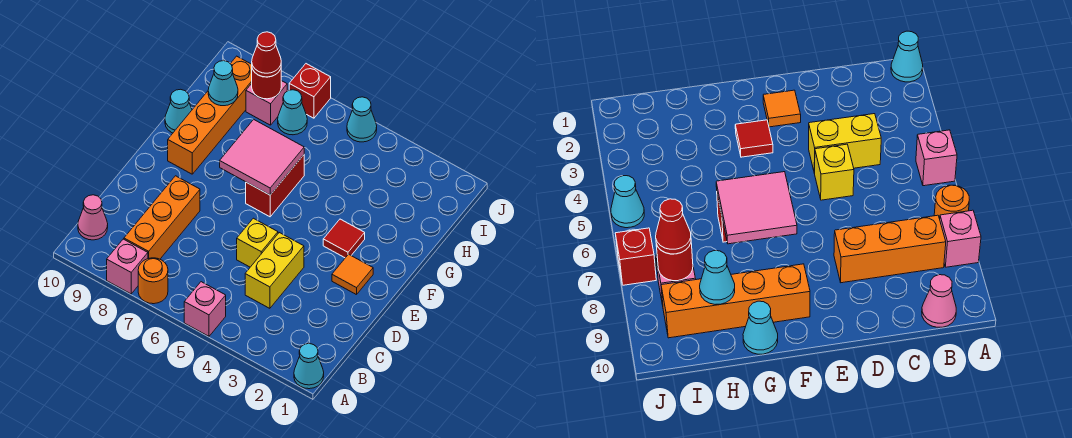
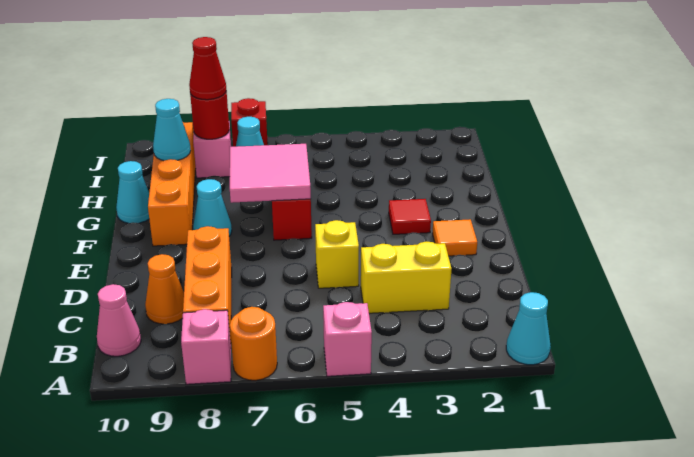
yellow brick C4:D4 level 1 -> yellow brick C3:C4 level 1
none -> orange cone C9 level 1
cyan cone J5 level 1 -> cyan cone F8 level 1

